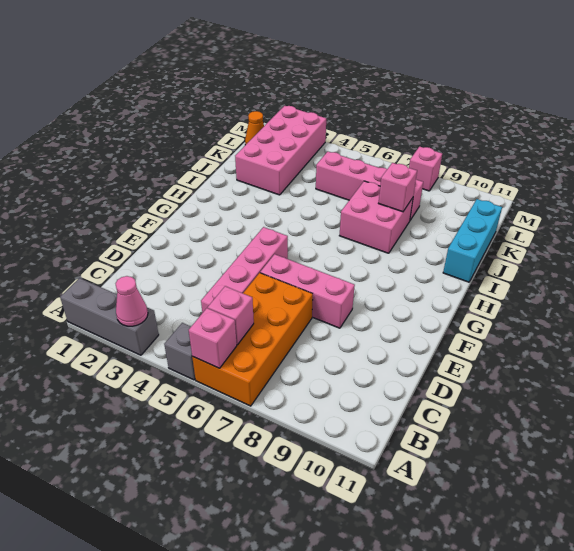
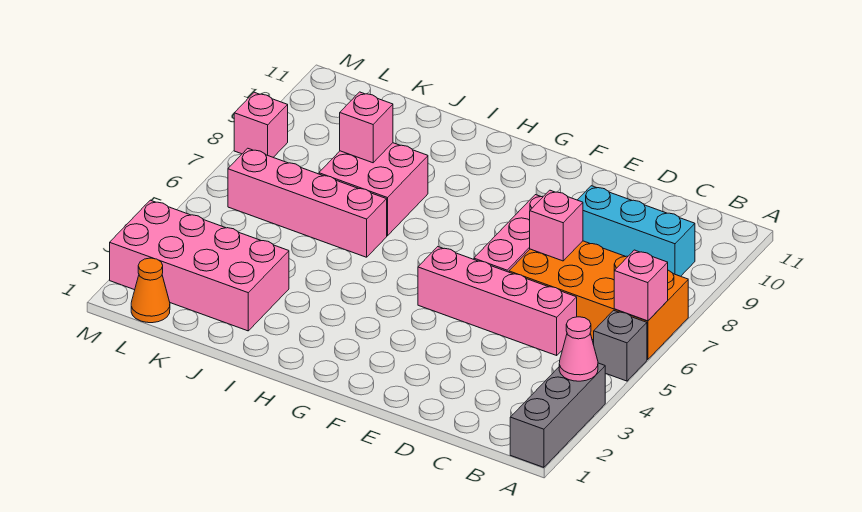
pink brick B6 level 2 -> pink brick D7 level 2
cyan brick I11:K11 level 1 -> cyan brick B9:D9 level 1
pink brick K5:K8 level 1 -> pink brick I6:L6 level 1

